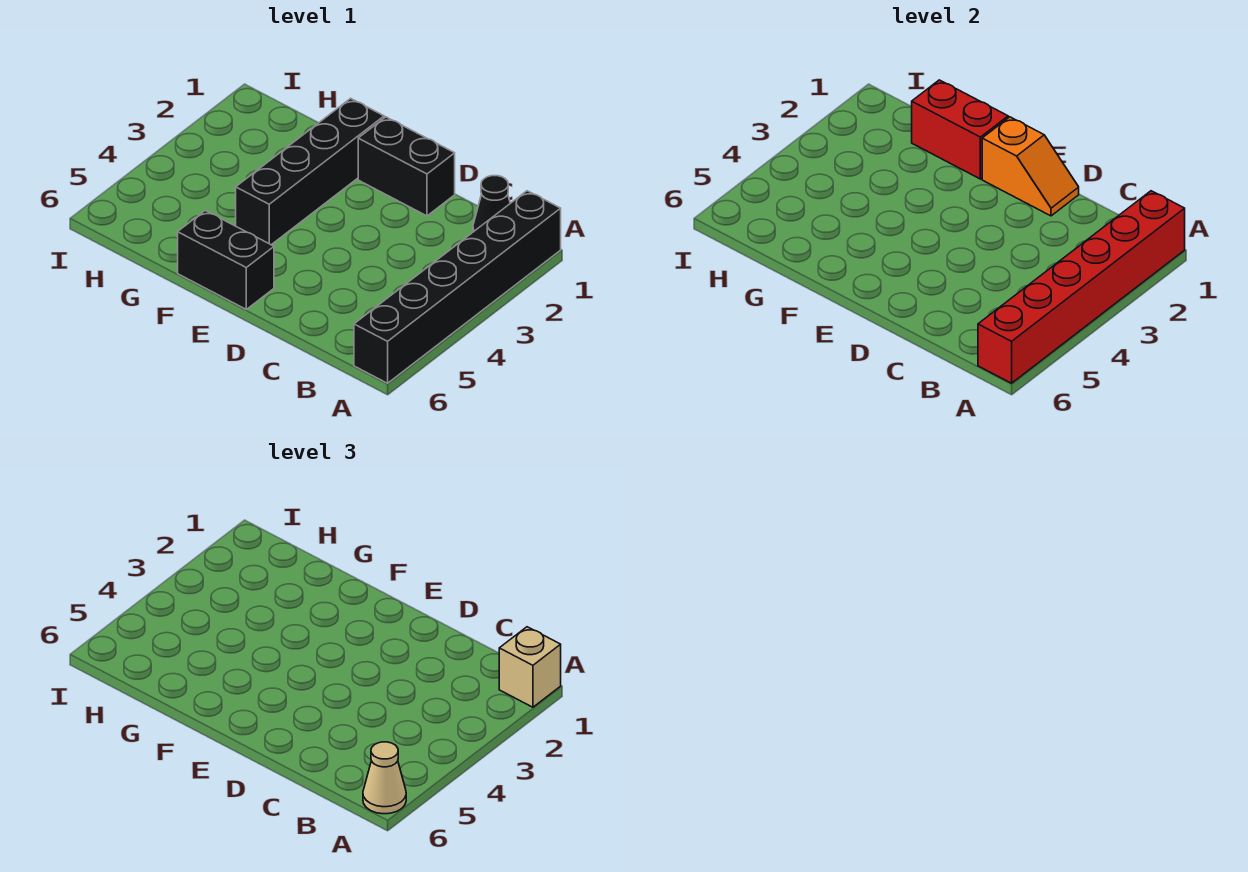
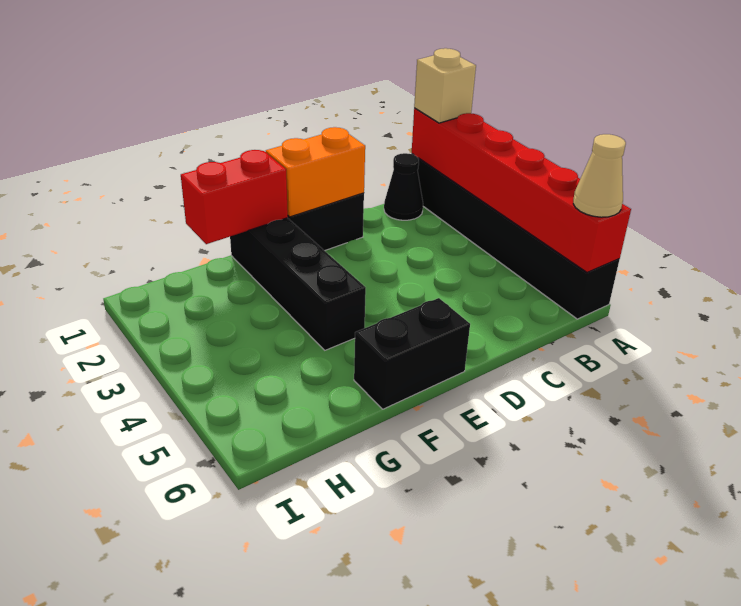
orange slope D1:E1 level 2 top E -> orange brick D1:E1 level 2

